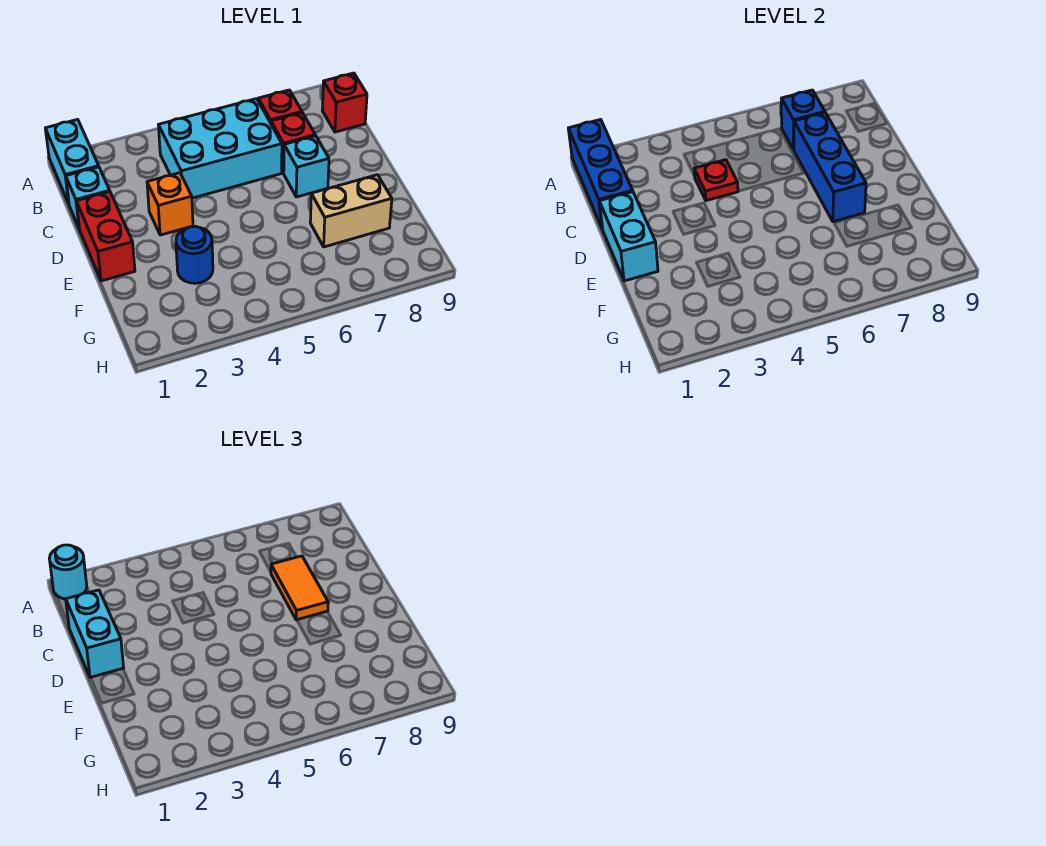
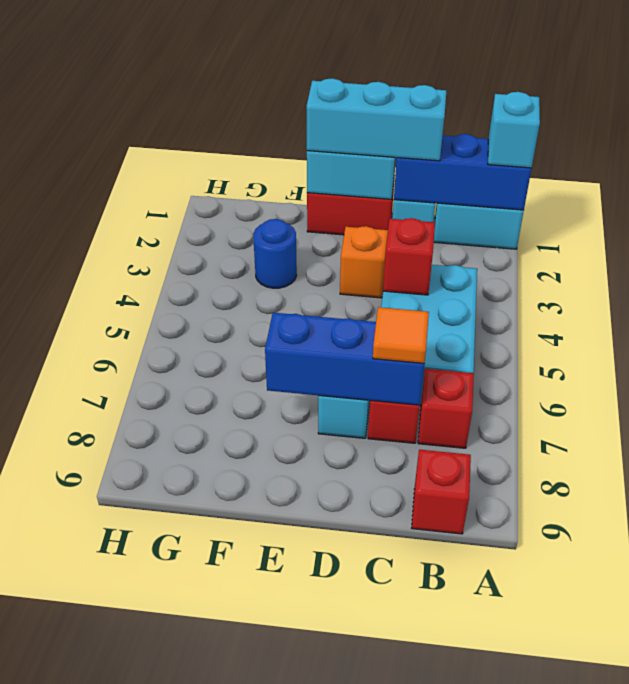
cyan round brick A1 level 3 -> cyan brick A1 level 3
blue brick B7 level 2 -> none
cyan brick C1:D1 level 3 -> cyan brick C1:E1 level 3
red plate C4 level 2 -> red brick C4 level 2
orange tile C7:D7 level 3 -> orange tile C7 level 3
tan brick F7:F8 level 1 -> none

